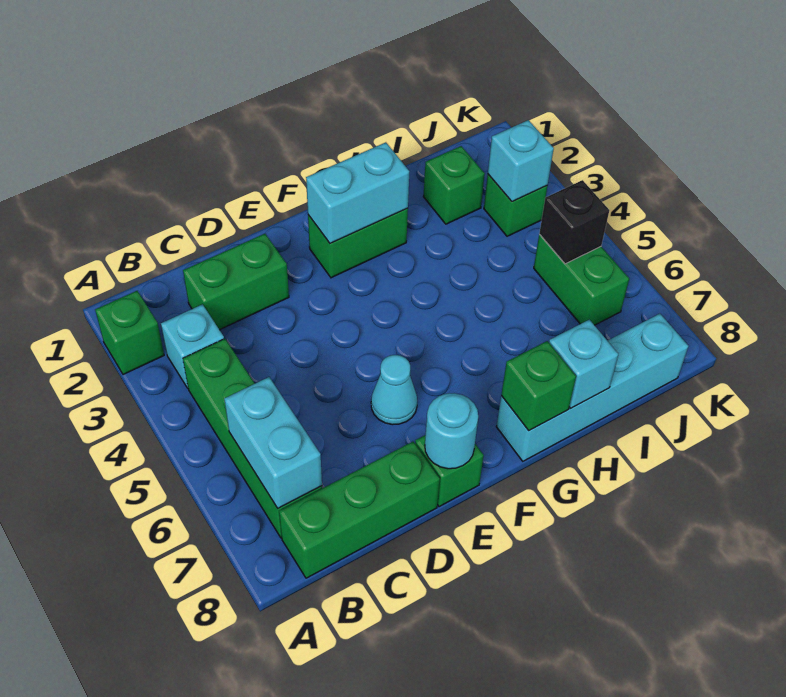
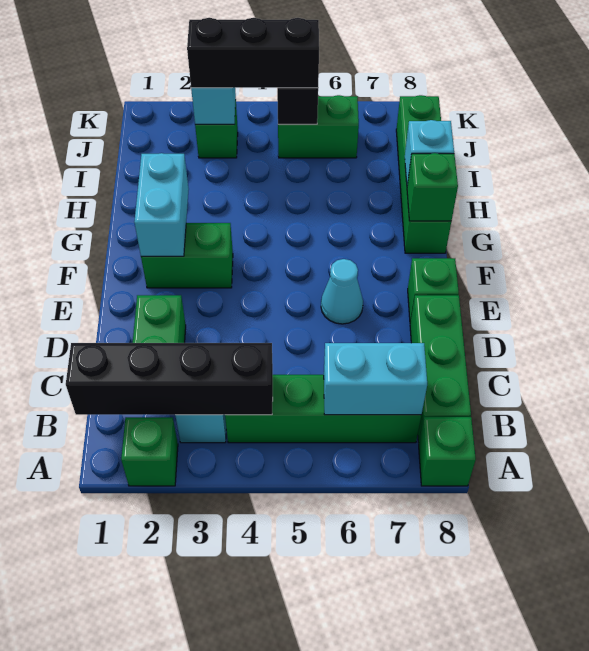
none -> black brick B1:B4 level 2
cyan round brick E8 level 2 -> none
green brick F2:G2 level 1 -> green brick F2:F3 level 1
cyan brick G8:J8 level 1 -> green brick G8:J8 level 1
green brick I2 level 1 -> green brick A8 level 1
none -> black brick J3:J5 level 3

